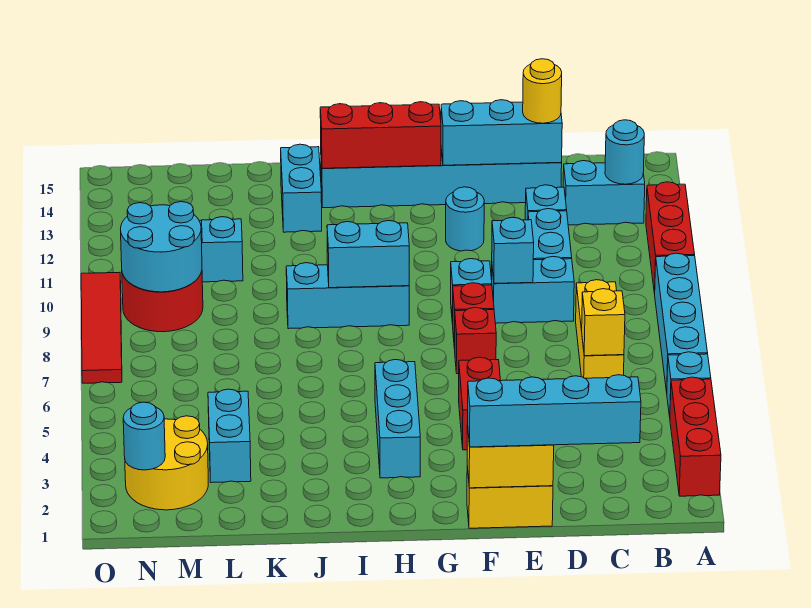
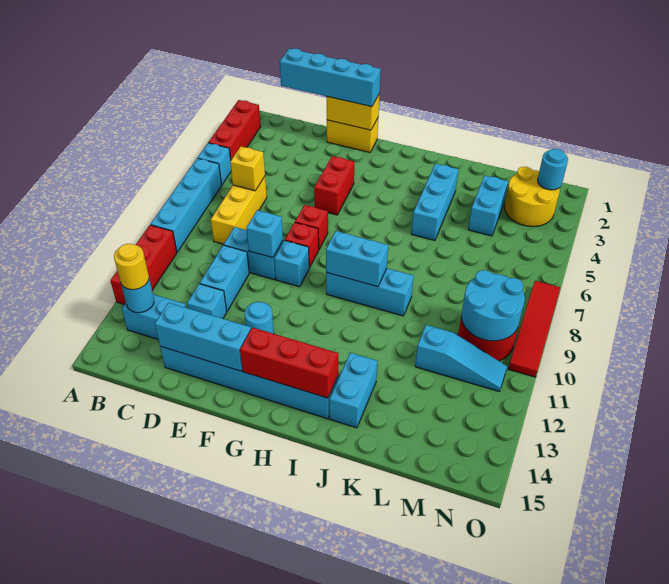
yellow round brick D14 level 3 -> yellow round brick B13 level 3
cyan brick H3:H5 level 1 -> cyan brick J3:J5 level 1

